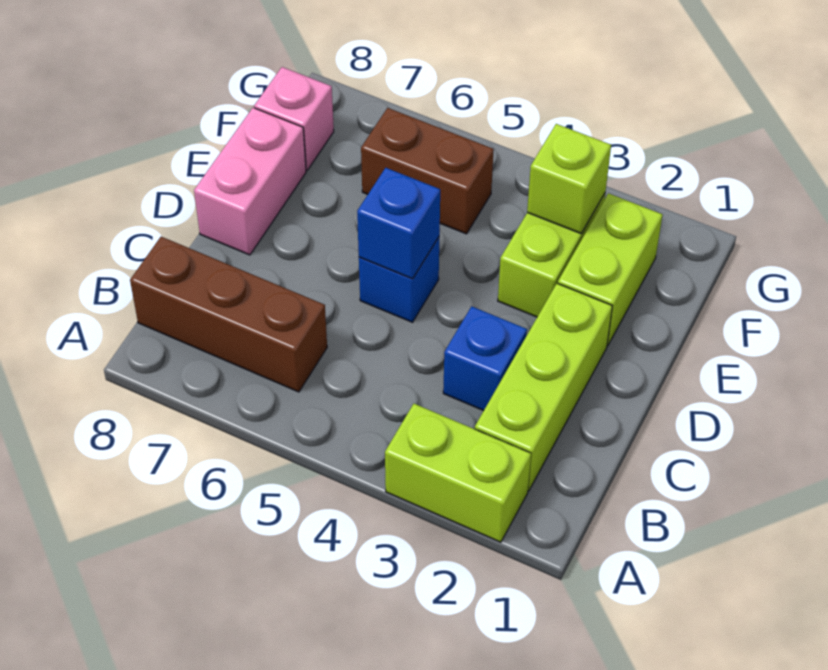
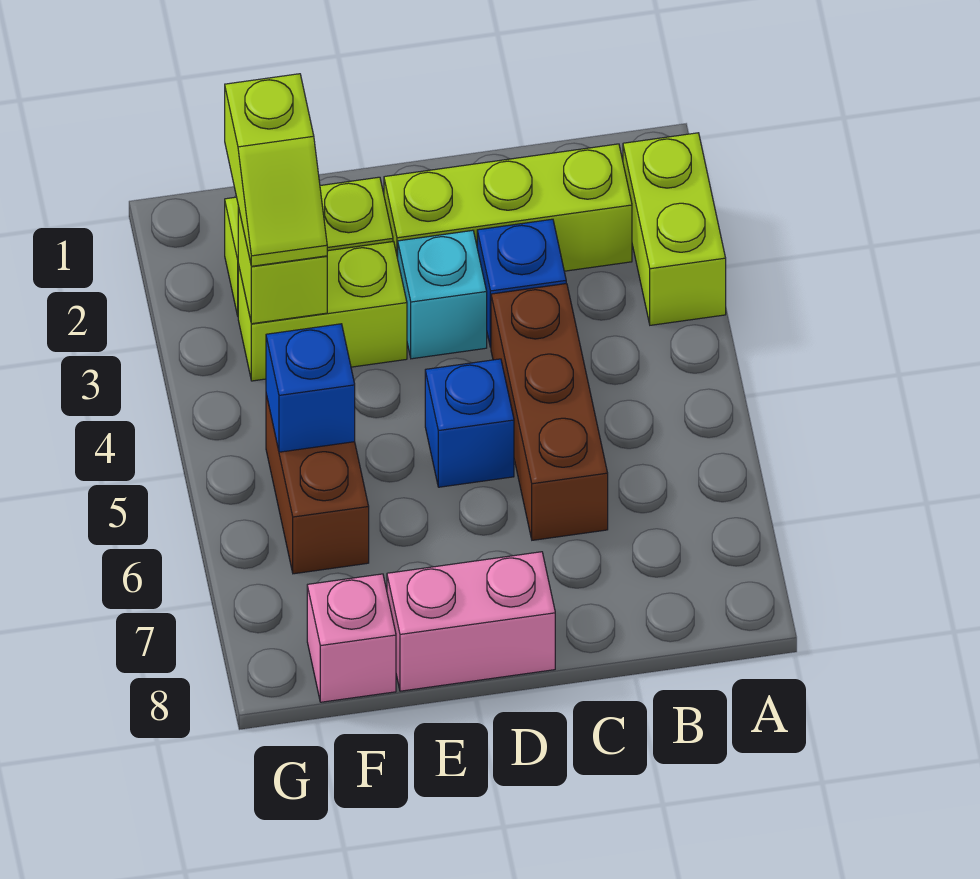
brown brick B6:B8 level 1 -> brown brick C4:C6 level 1
none -> cyan brick D3 level 1
blue brick D5 level 2 -> blue brick F5 level 2
none -> lime slope F2:F3 level 3 top 2

